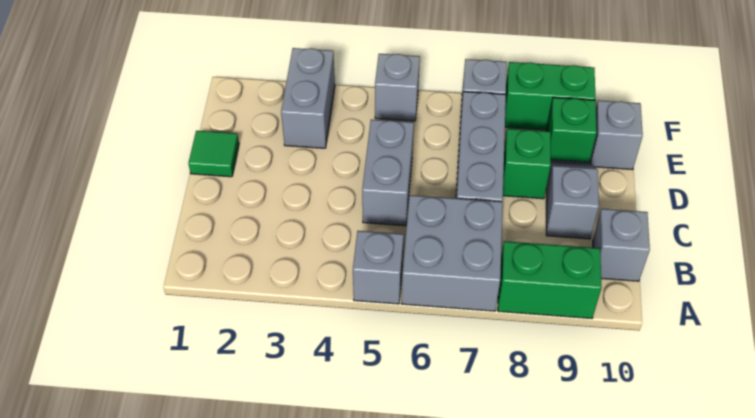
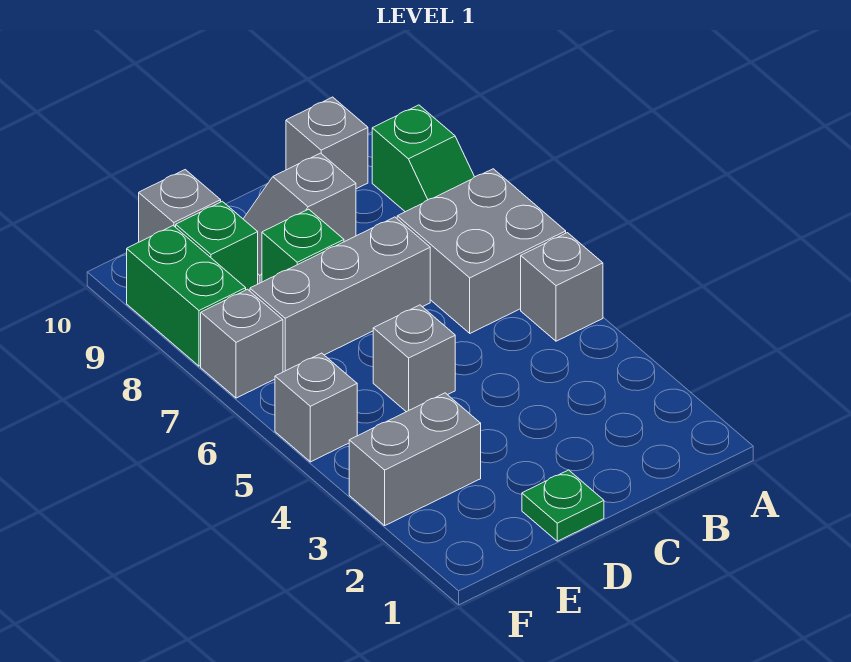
green brick A8:A9 level 1 -> green slope A8:A9 level 1 top 9
grey brick C5:D5 level 1 -> grey brick D5 level 1
green tile D1 level 1 -> green plate D1 level 1

